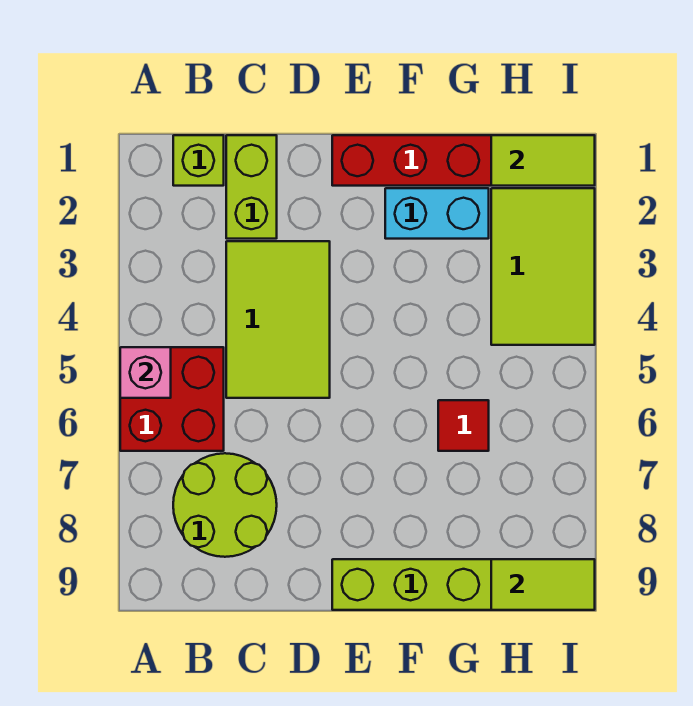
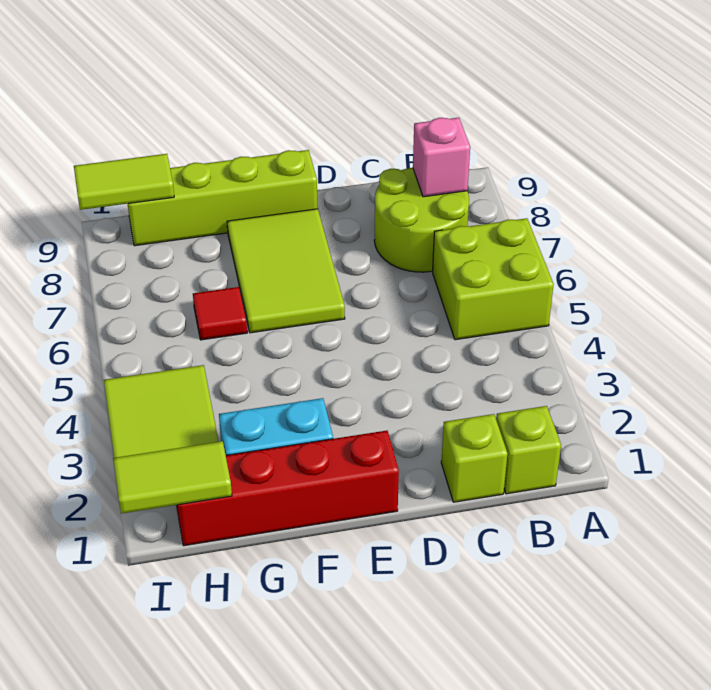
red brick A5:B6 level 1 -> lime brick A5:B6 level 1
pink brick A5 level 2 -> pink brick B8 level 2
lime brick C1:C2 level 1 -> lime brick C1 level 1
lime tile C3:D5 level 1 -> lime tile E6:F8 level 1

